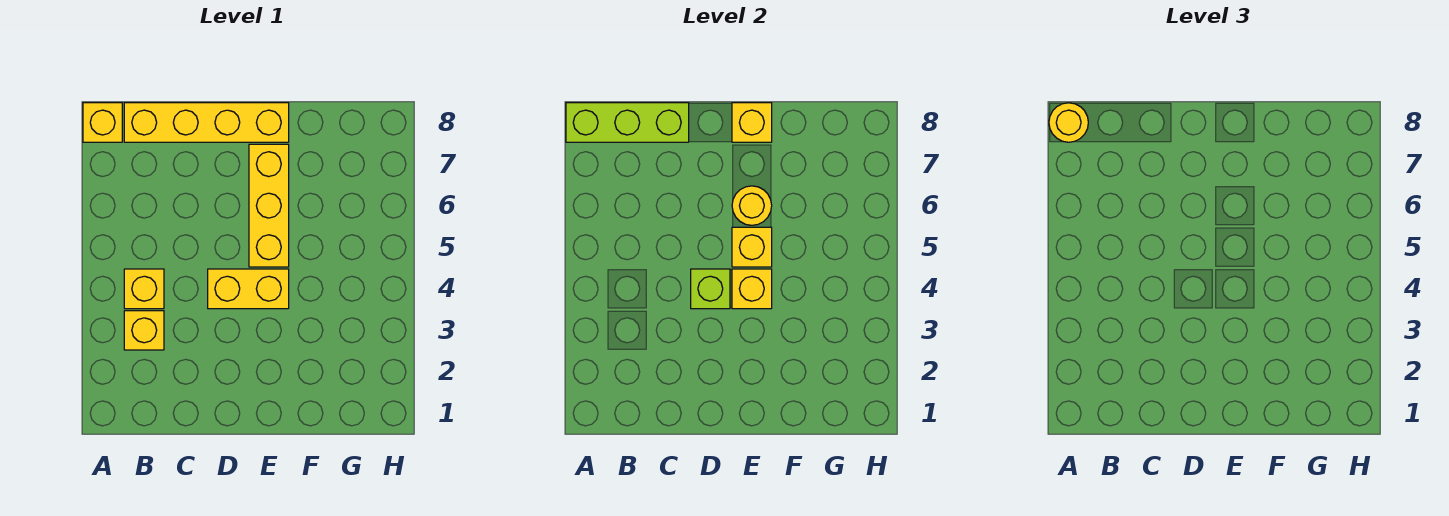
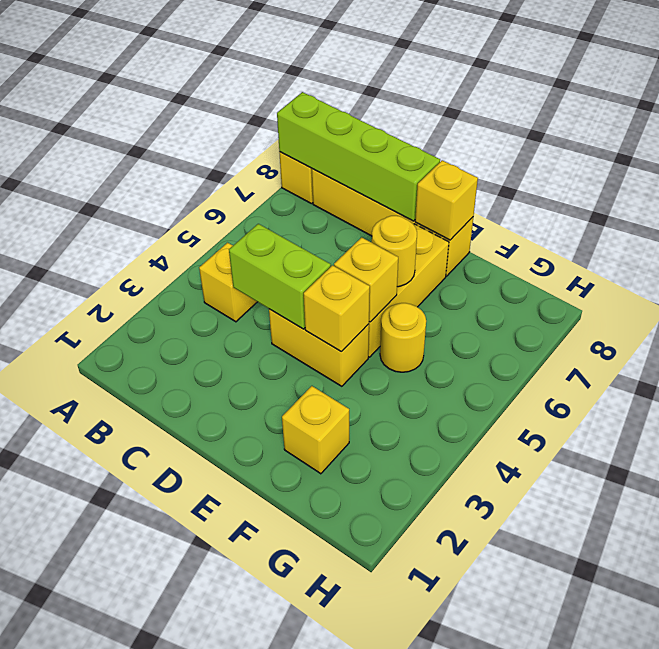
lime brick A8:C8 level 2 -> lime brick A8:D8 level 2
yellow round brick A8 level 3 -> yellow round brick F5 level 1
yellow brick B3 level 1 -> yellow brick F2 level 1
lime brick D4 level 2 -> lime brick C4:D4 level 2

